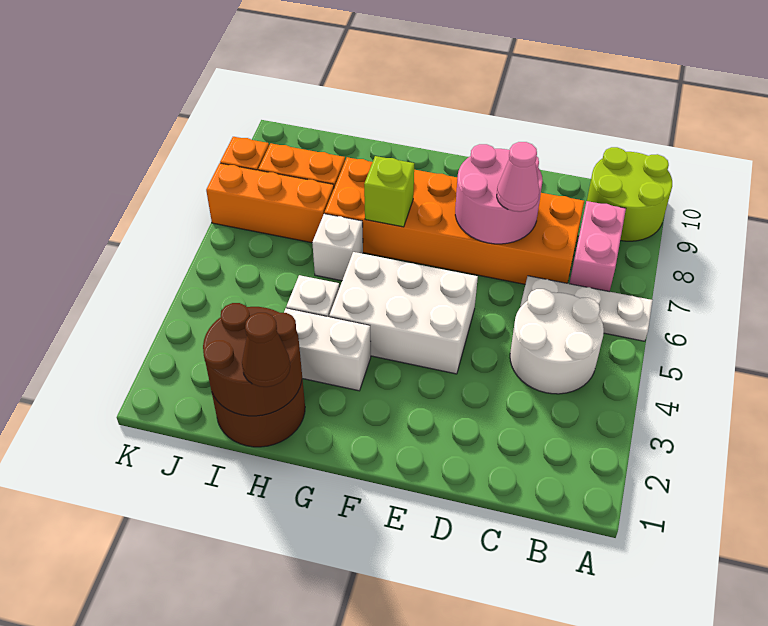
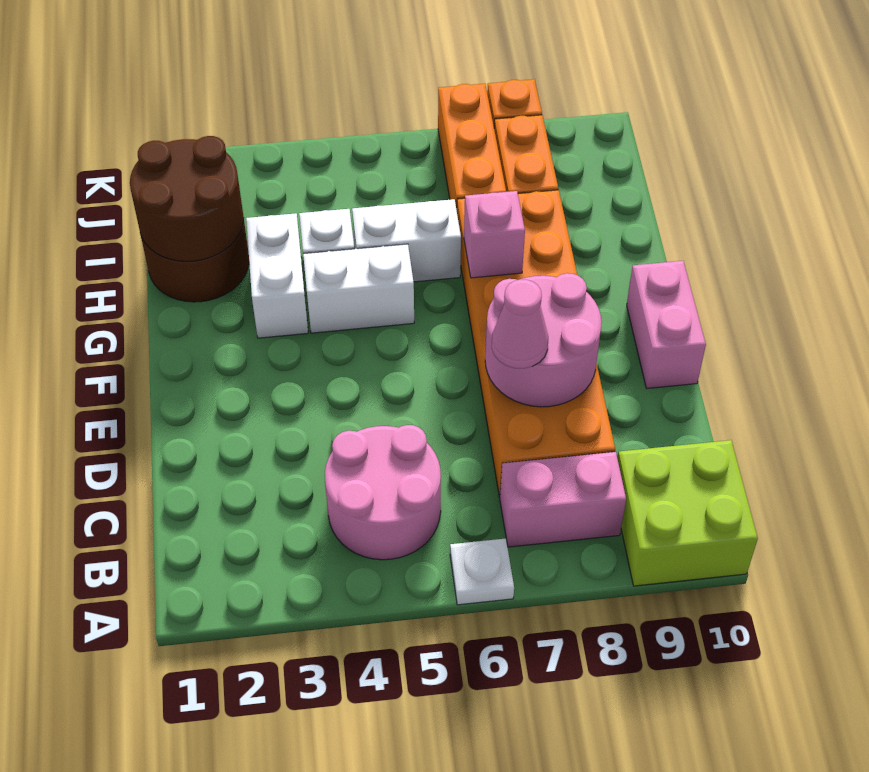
white plate A6:C6 level 1 -> white plate A6 level 1
lime round brick A9:B10 level 1 -> lime brick A9:B10 level 1
white round brick B4:C5 level 1 -> pink round brick B4:C5 level 1
white brick E4:G5 level 1 -> white brick G4:G5 level 1
none -> pink brick E10:F10 level 1
lime brick G7 level 2 -> pink brick G7 level 2
brown cone H1 level 3 -> none
white brick H6 level 1 -> white brick H5:H6 level 1

